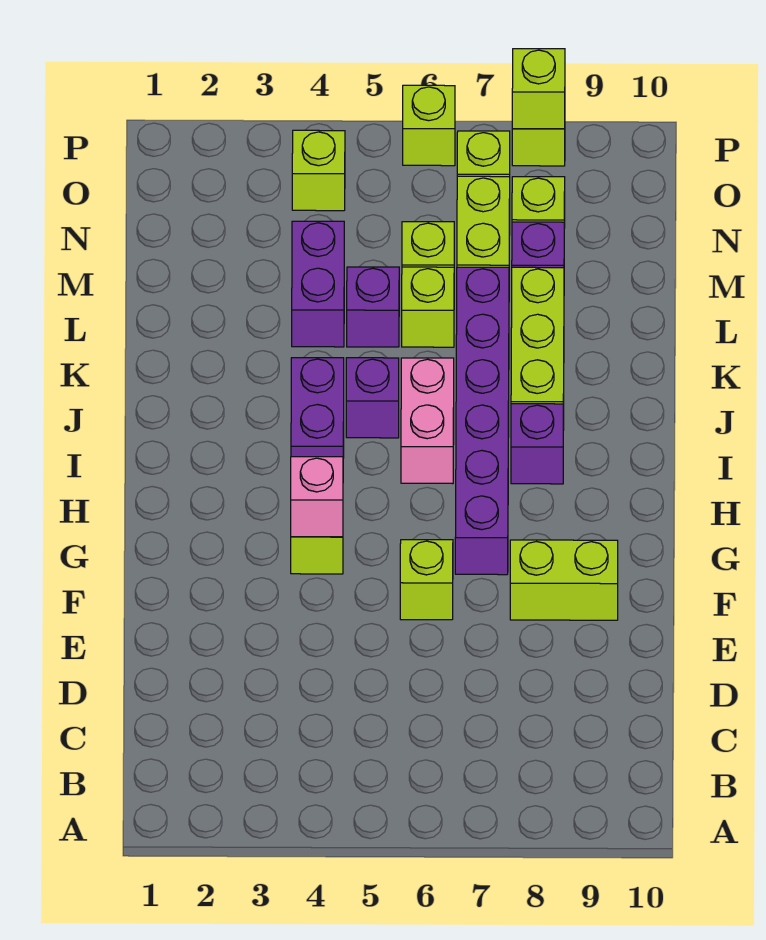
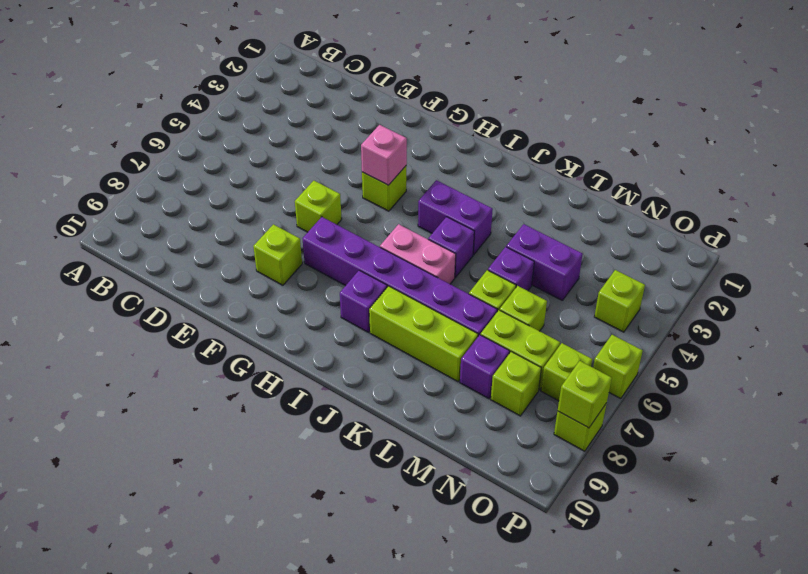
lime brick F8:F9 level 1 -> lime brick F8 level 1

